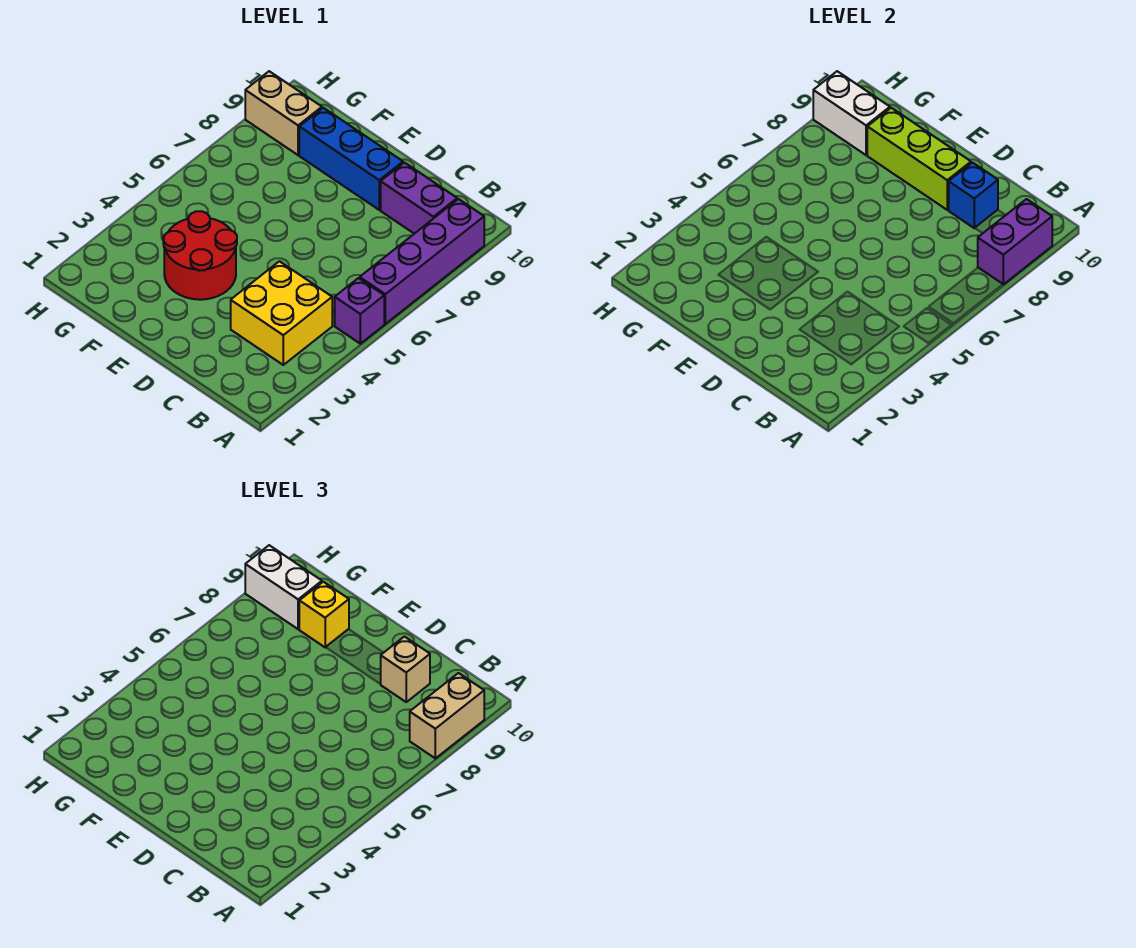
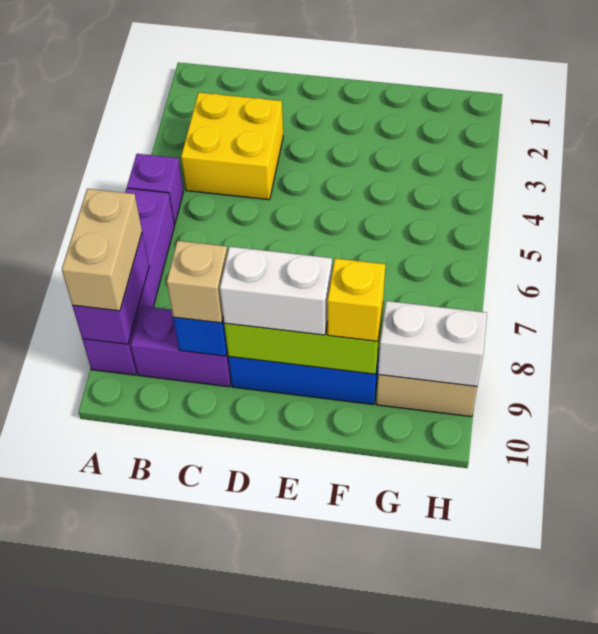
red round brick E3:F4 level 1 -> none
white brick G9:H9 level 3 -> white brick D9:E9 level 3

